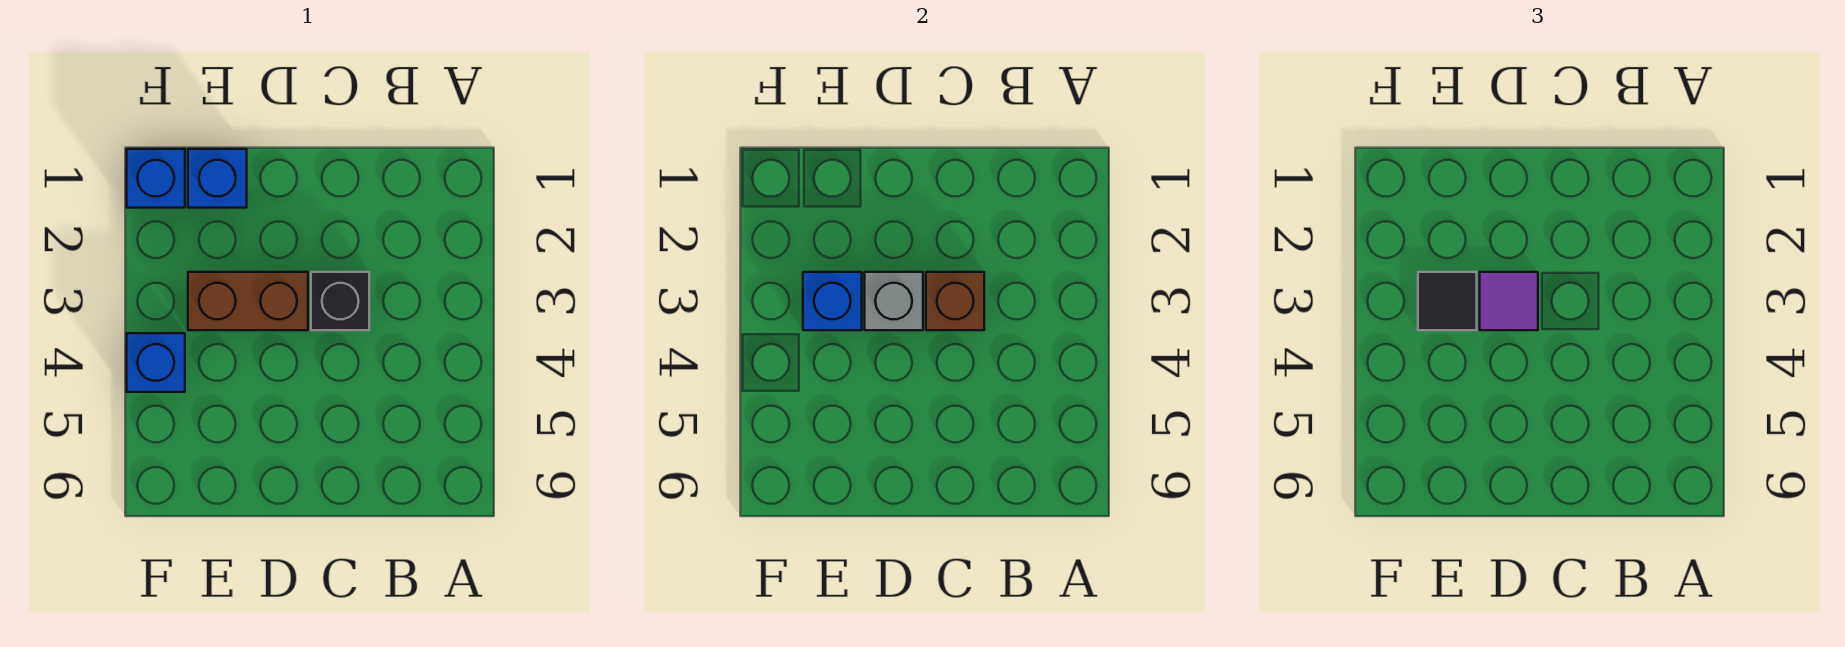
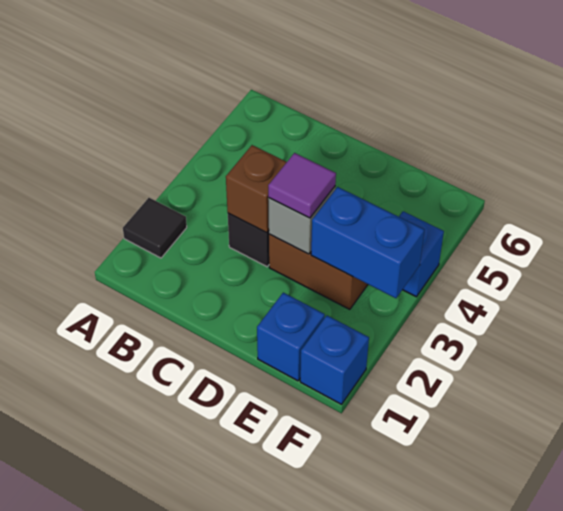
blue brick E3 level 2 -> blue brick E3:F3 level 2
black tile E3 level 3 -> black tile A2 level 1

